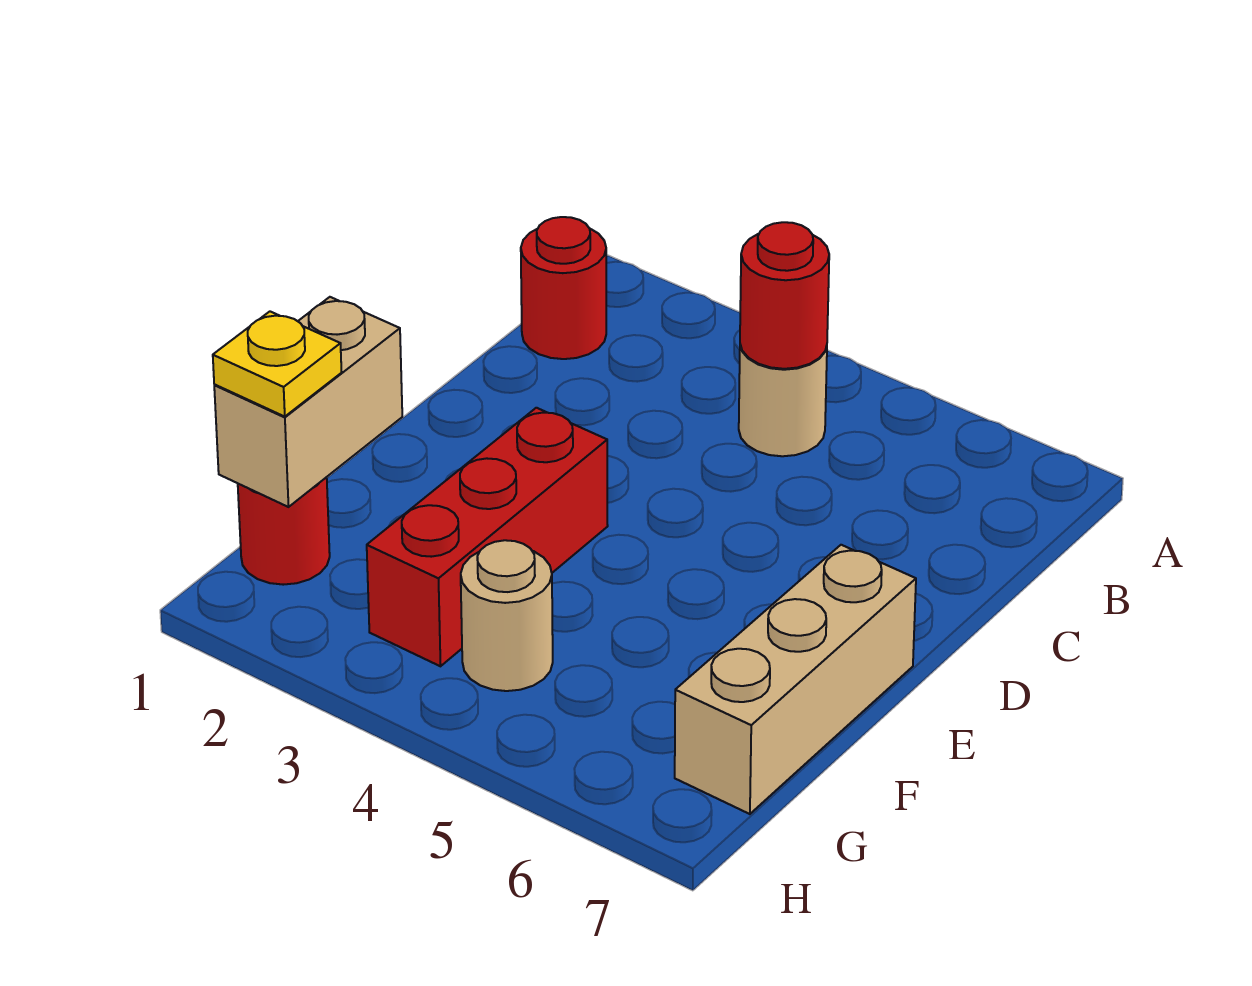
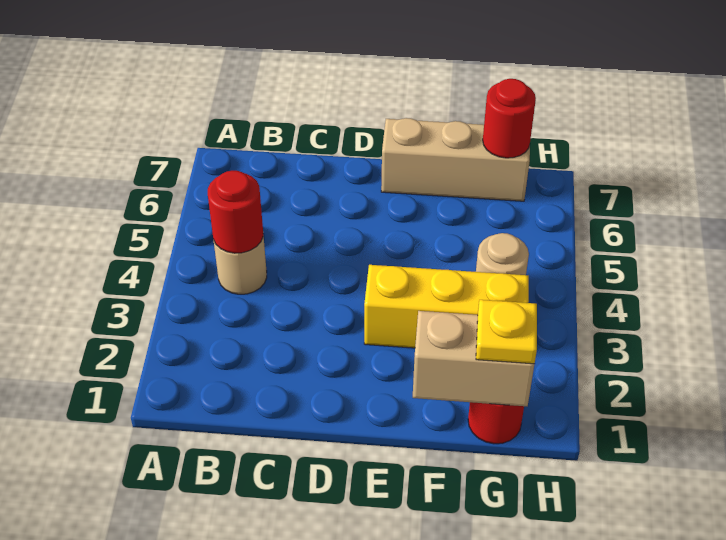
red round brick B1 level 1 -> red round brick G7 level 2
red brick E3:G3 level 1 -> yellow brick E3:G3 level 1

